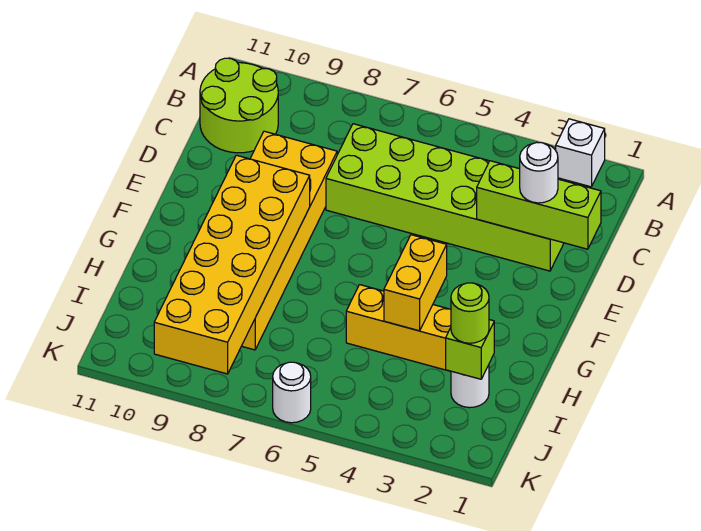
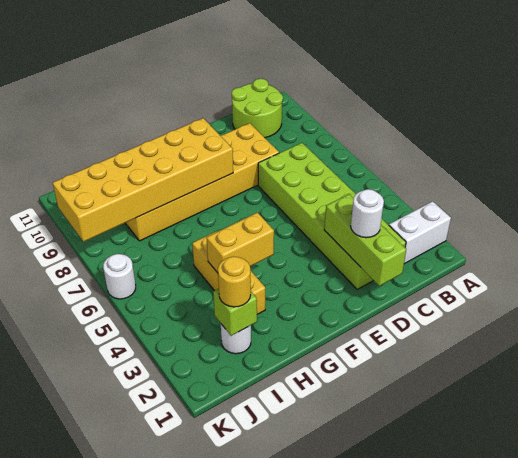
white brick A2 level 1 -> white brick A2:B2 level 1
lime round brick I2 level 3 -> yellow round brick I2 level 3

